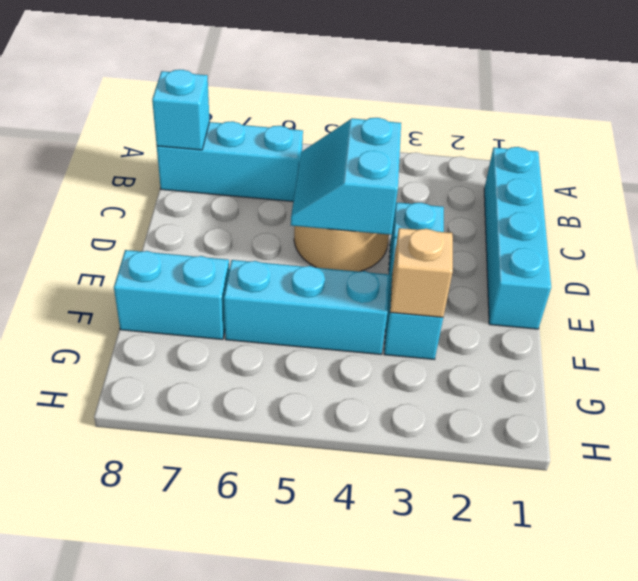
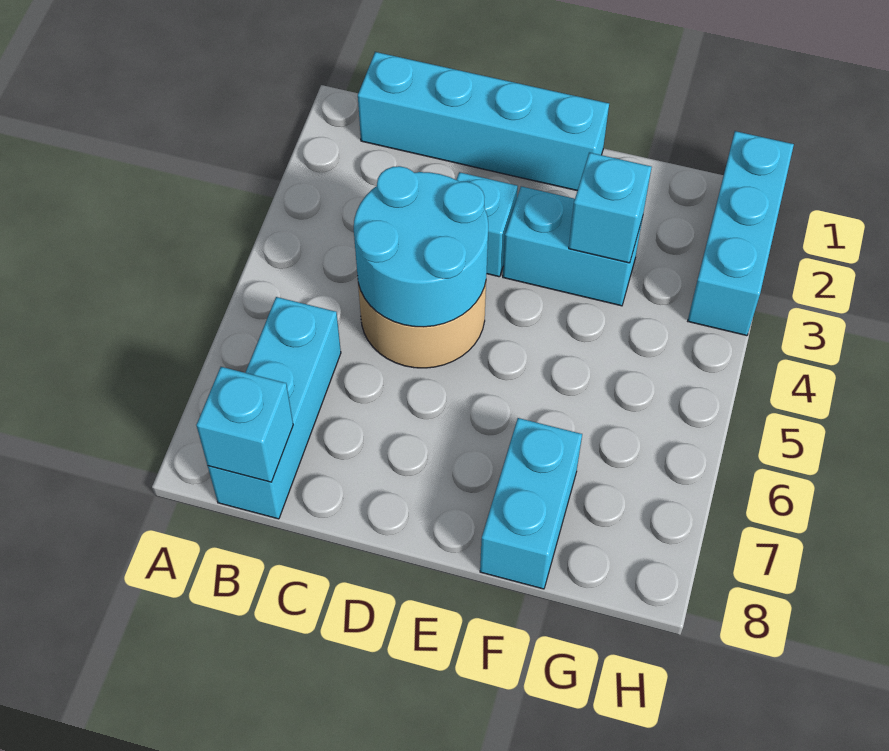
cyan slope C4:D5 level 2 top 4 -> cyan round brick C4:D5 level 2
tan brick F3 level 2 -> cyan brick F3 level 2
cyan brick F4:F6 level 1 -> cyan brick H1:H3 level 1

